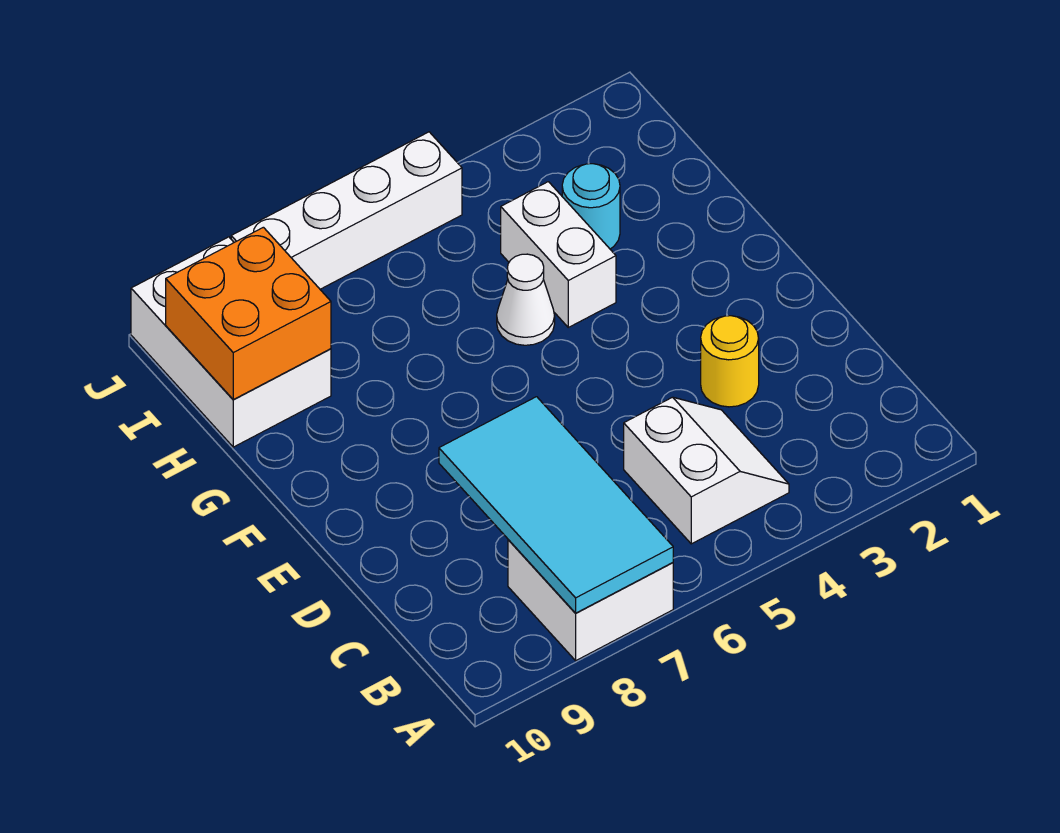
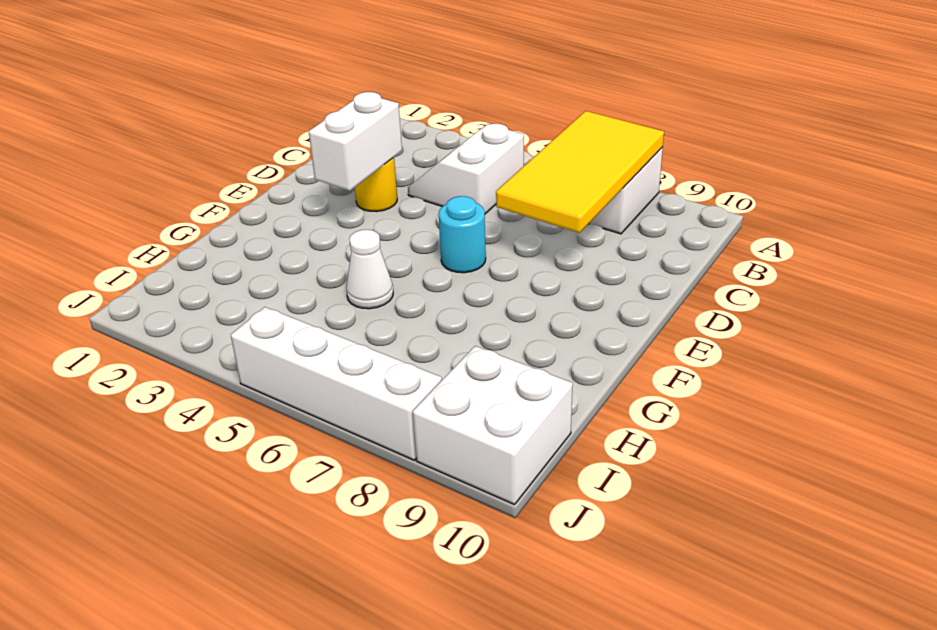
cyan tile A7:D8 level 2 -> yellow tile A7:D8 level 2
white brick G4:H4 level 1 -> white brick D3:E3 level 2
cyan round brick H3 level 1 -> cyan round brick E6 level 1
white brick H9:J10 level 1 -> white brick I9:J10 level 1
orange brick H9:I10 level 2 -> none

